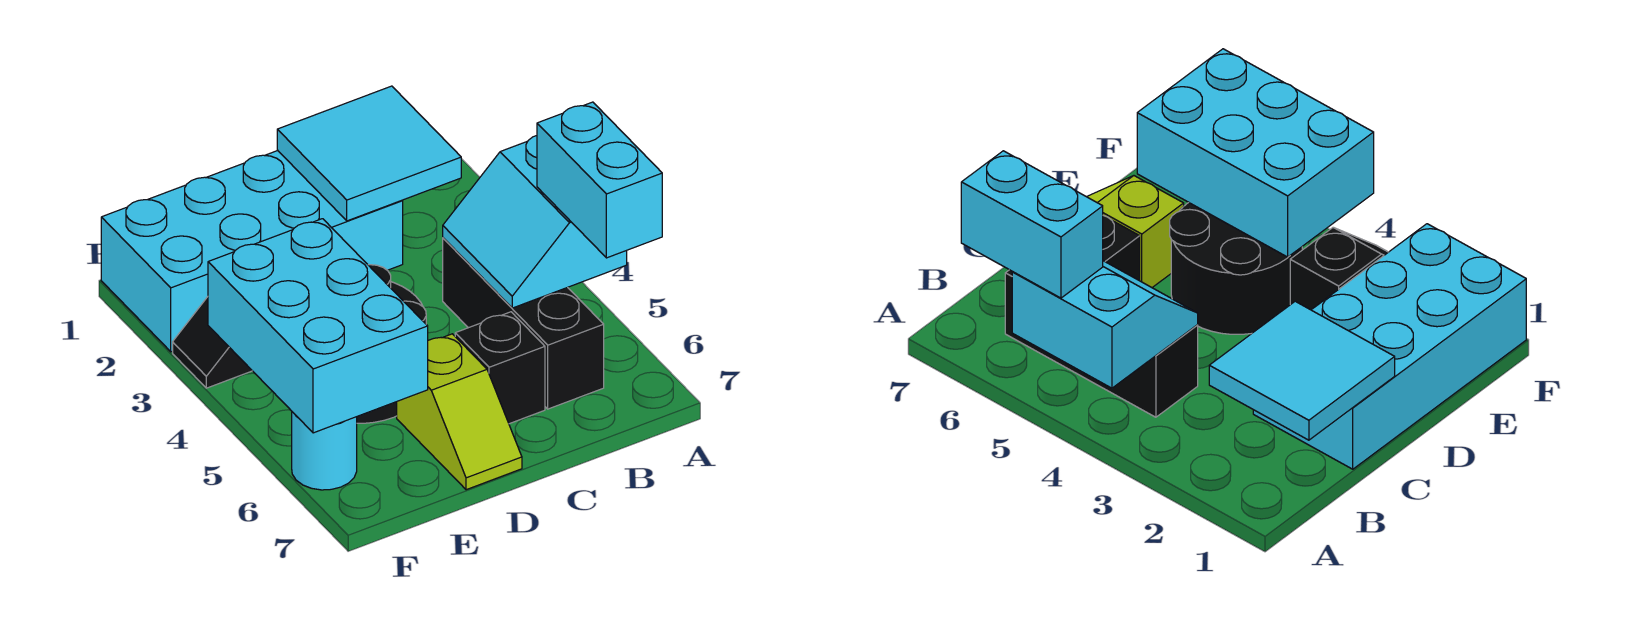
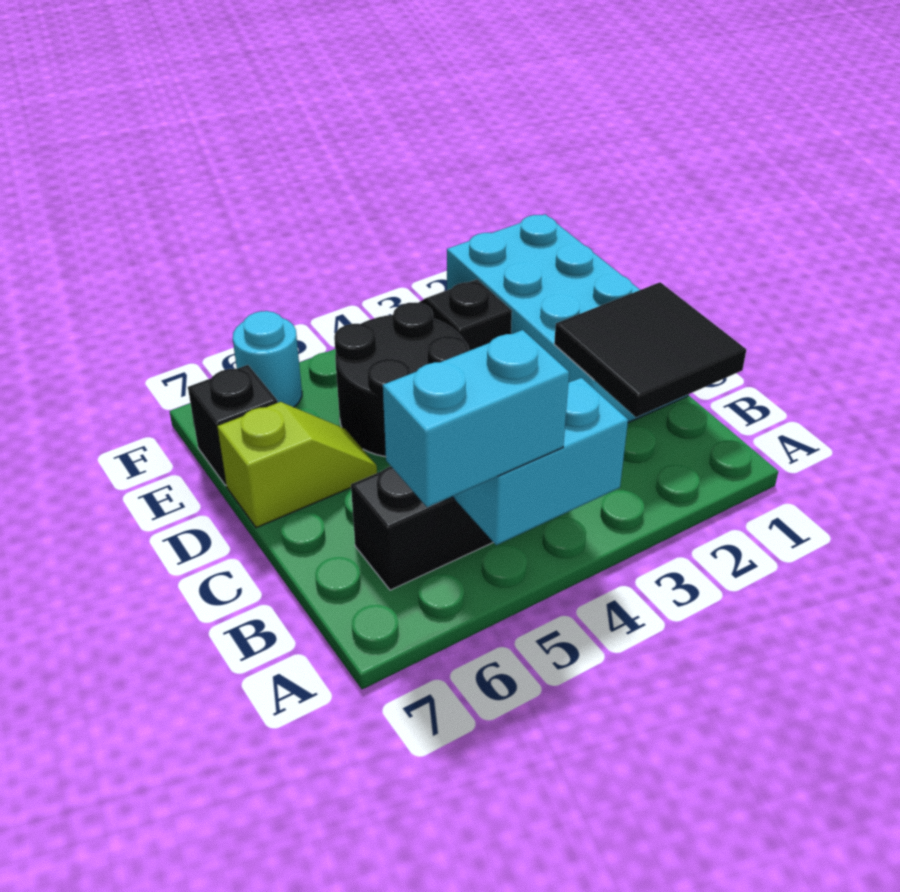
cyan tile B1:C2 level 2 -> black tile B1:C2 level 2
black brick C6 level 1 -> black brick E7 level 1
lime slope D6:D7 level 1 top 6 -> lime slope D6:D7 level 1 top 7
cyan brick E4:F6 level 2 -> none

